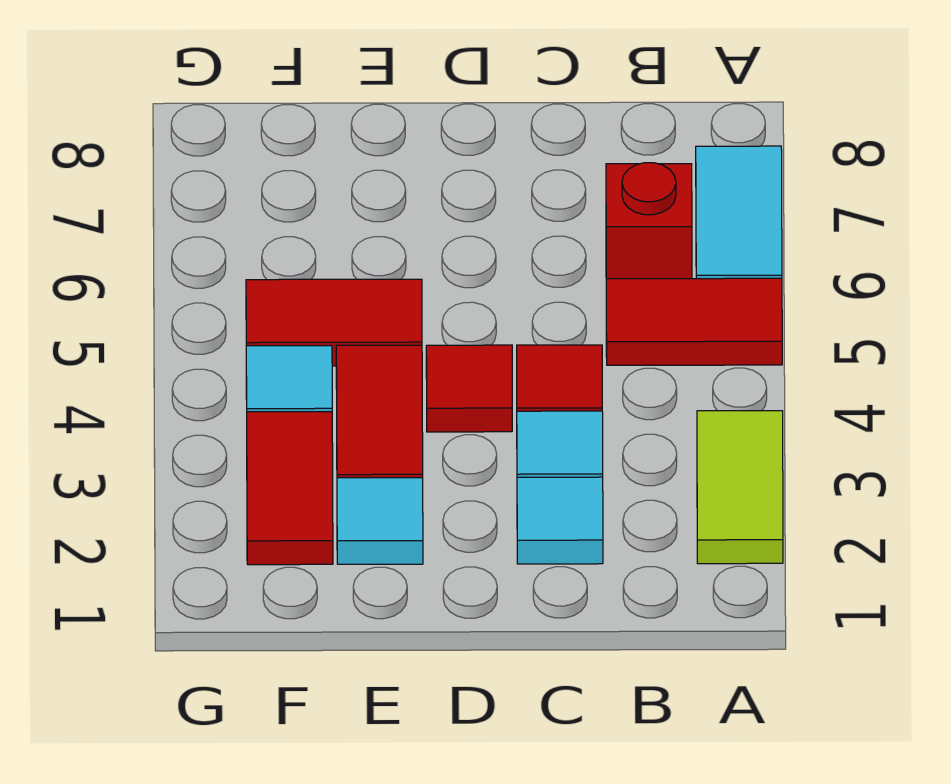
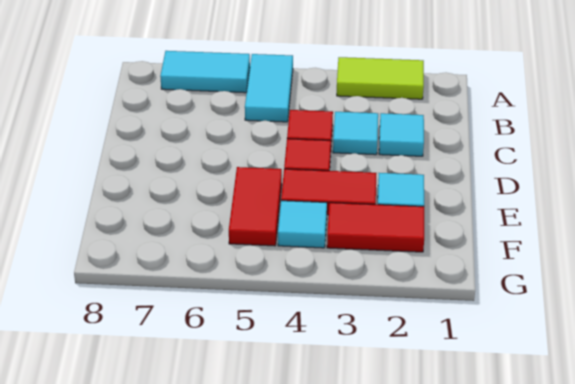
red tile A5:B5 level 1 -> cyan tile A5:B5 level 1
red brick B6 level 1 -> none

